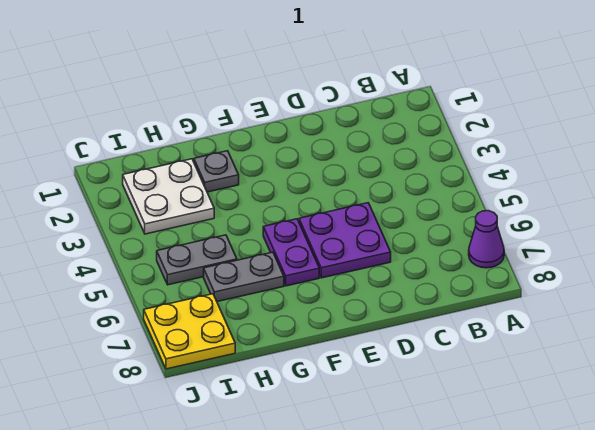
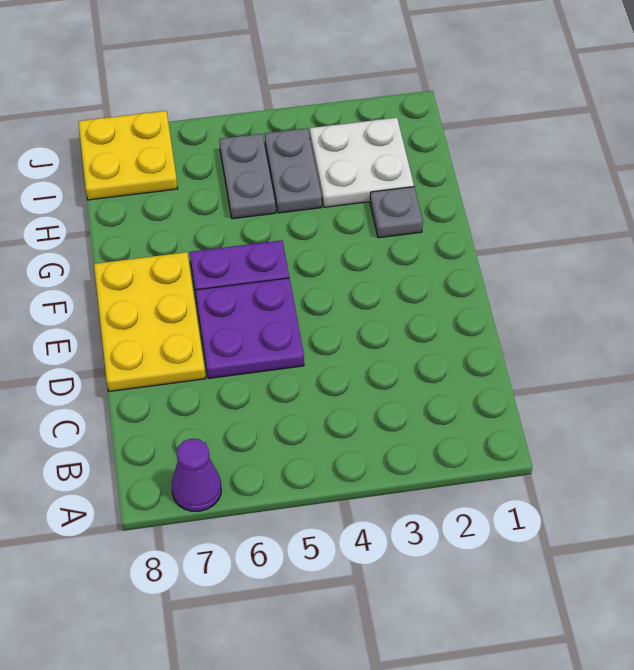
none -> yellow plate D7:F8 level 1
grey plate G6:H6 level 1 -> grey plate H4:I4 level 1

